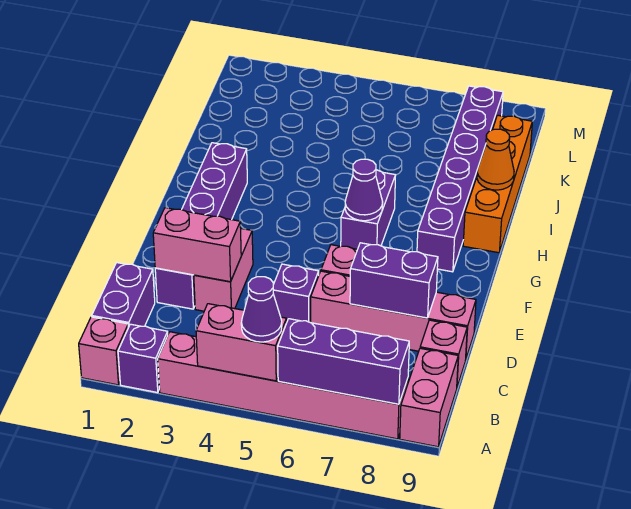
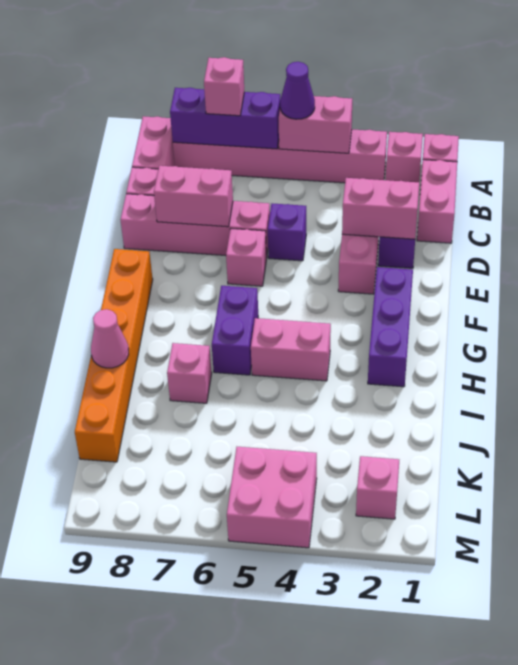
purple brick A2 level 1 -> pink brick A2 level 1
none -> pink brick A7 level 3
purple brick B1:C1 level 1 -> pink brick B1:C1 level 1
purple brick D7:D8 level 2 -> pink brick D7:D8 level 2
purple cone G6 level 2 -> none
purple brick G8:L8 level 1 -> none
none -> pink brick H4:H5 level 1
orange brick H9:K9 level 1 -> orange brick F9:K9 level 1
none -> pink brick I7 level 1
orange cone I9 level 2 -> pink cone I9 level 2
none -> pink brick L2 level 1
none -> pink brick L4:M5 level 1

